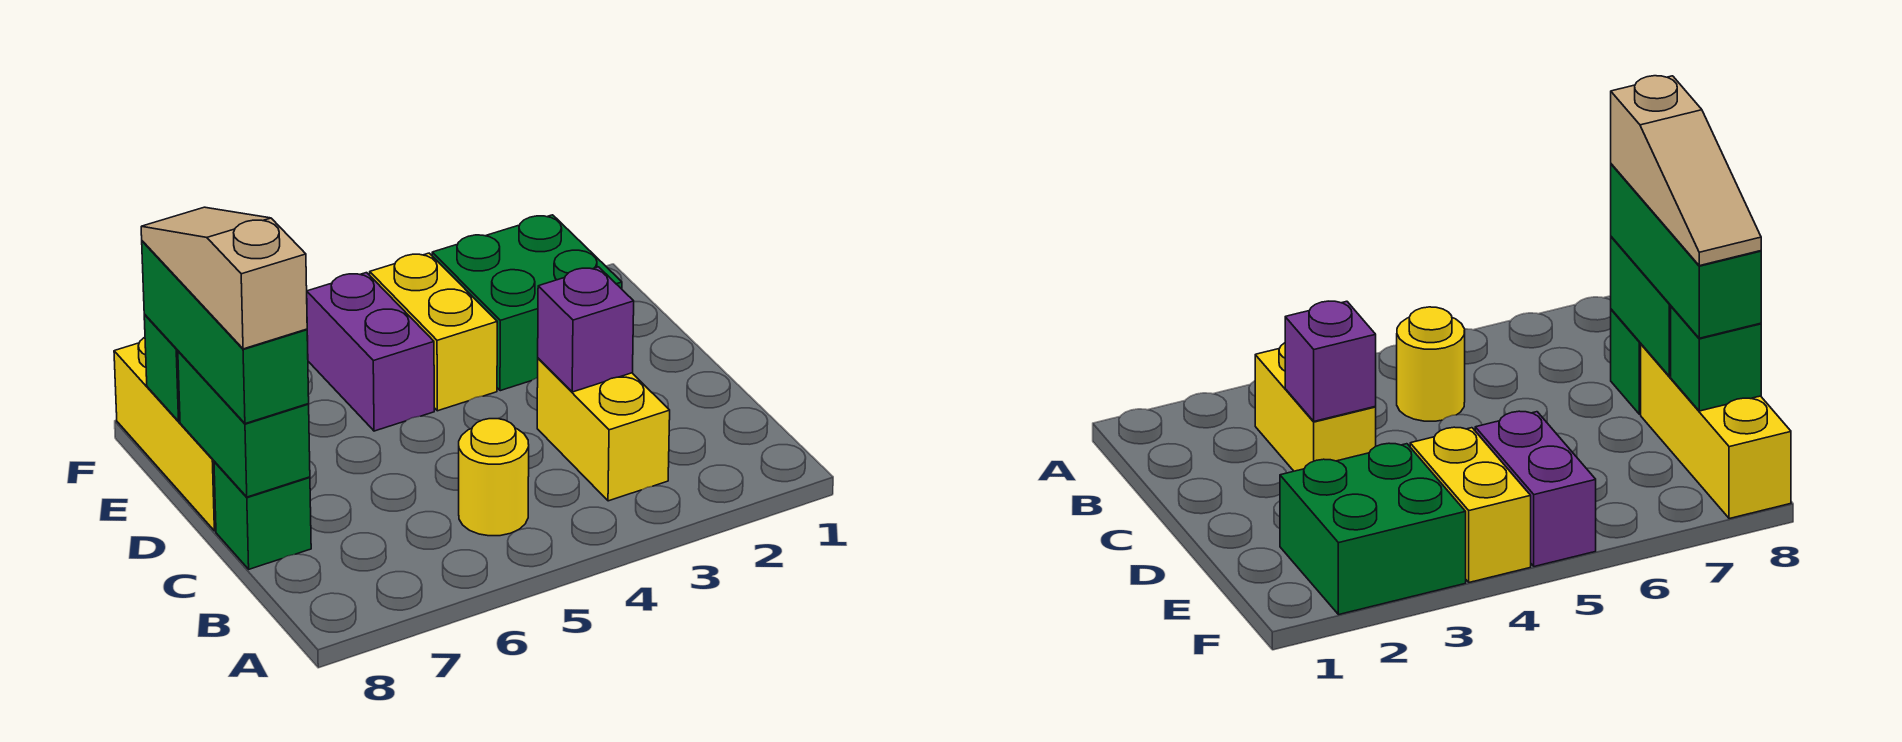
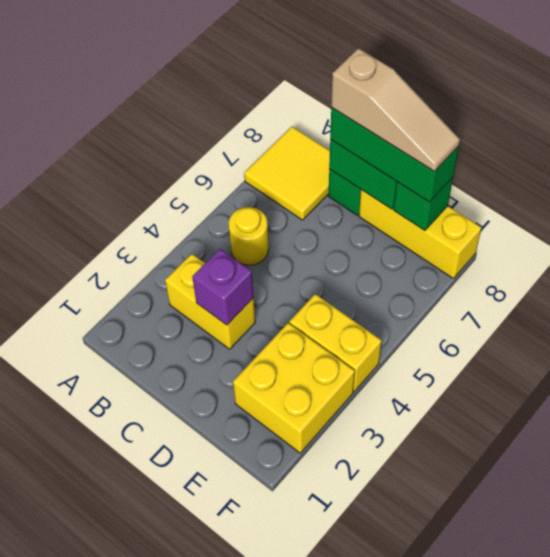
none -> yellow tile A7:B8 level 1
green brick E2:F3 level 1 -> yellow brick E2:F3 level 1
purple brick E5:F5 level 1 -> none

